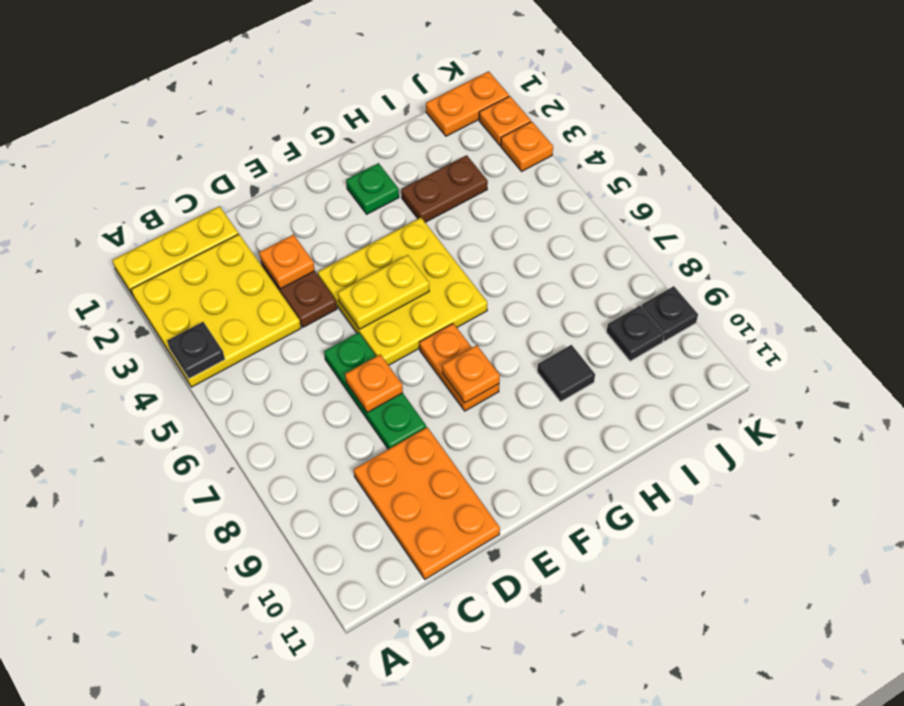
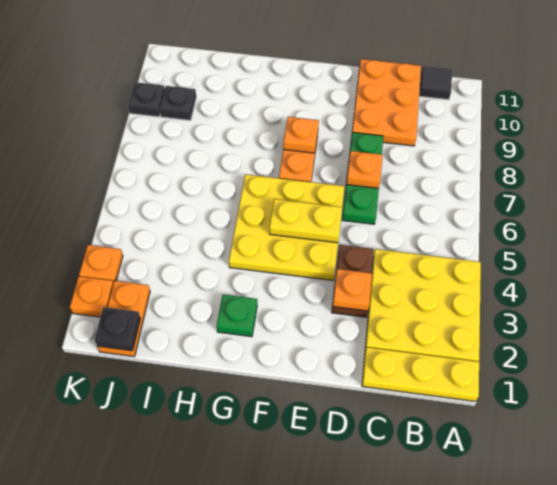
black plate A4 level 2 -> black plate J1 level 2
brown plate H3:I3 level 1 -> none
black tile H9 level 1 -> black tile B11 level 1
orange plate J1:K1 level 1 -> orange plate J1:J2 level 1

